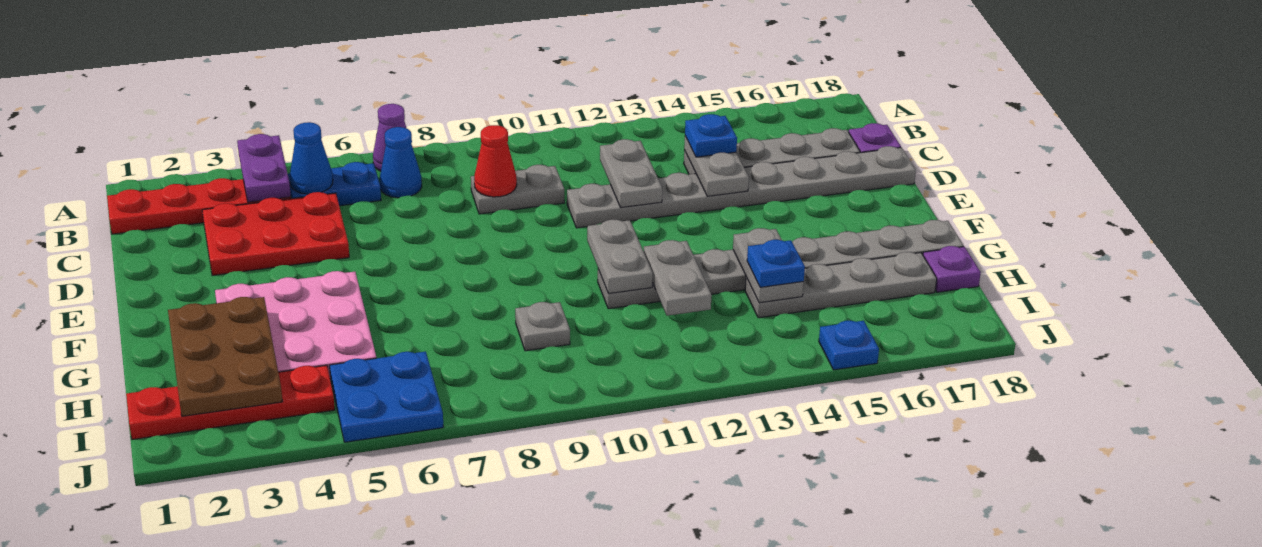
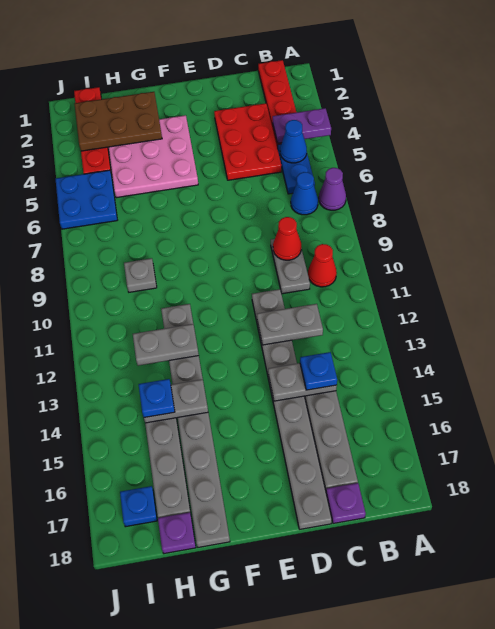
none -> red cone B10 level 1
grey plate F11:G11 level 2 -> none
blue plate J15 level 1 -> blue plate I17 level 1

